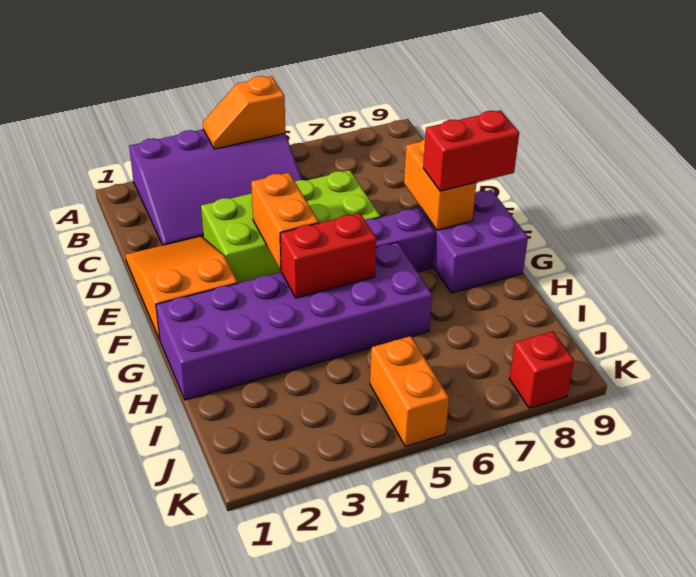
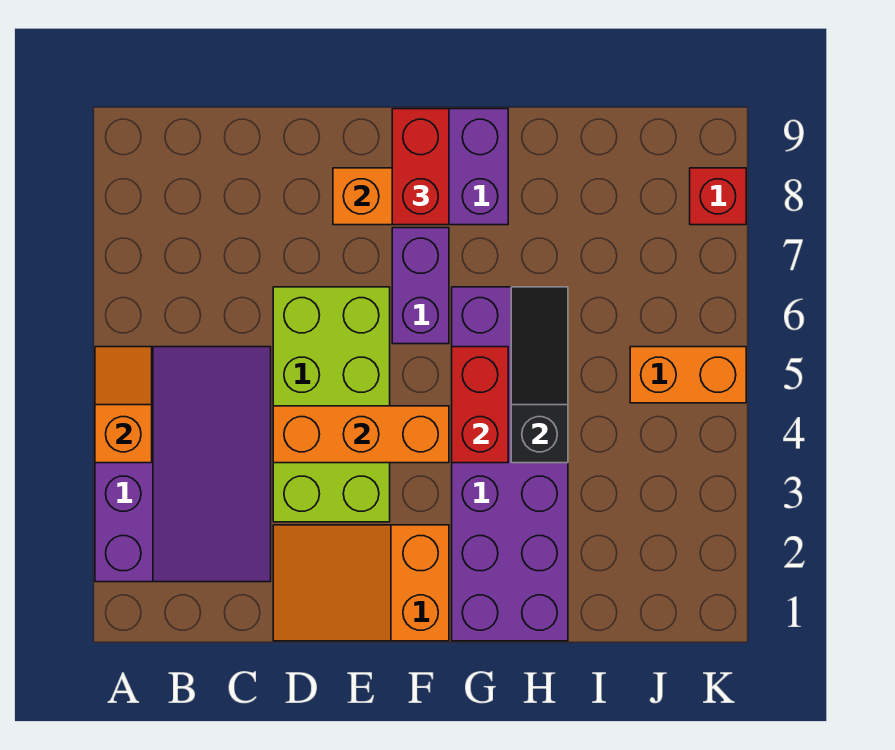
orange slope A4:A5 level 2 top 5 -> orange slope A4:A5 level 2 top 4
orange brick E4:F4 level 2 -> orange brick D4:F4 level 2
none -> black slope H4:H6 level 2 top 4

